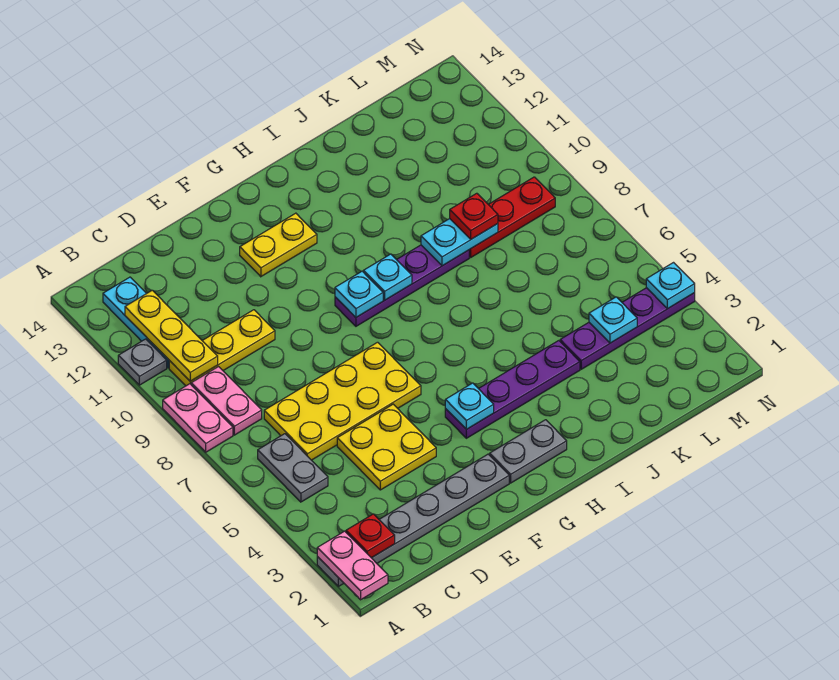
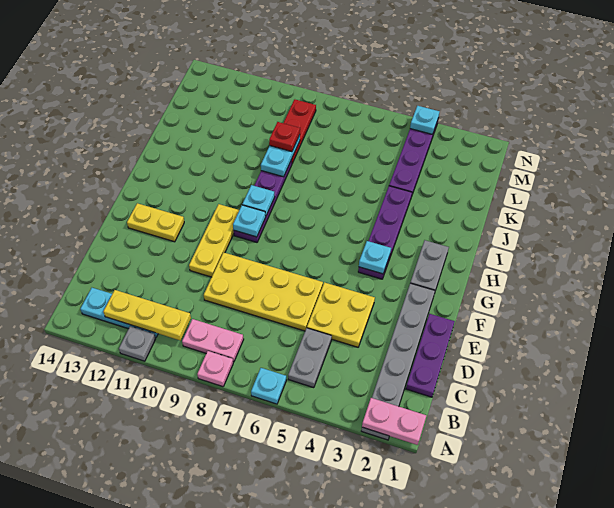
pink plate A8:A9 level 1 -> pink plate A8 level 1
red plate B2 level 2 -> none
grey plate B5:B6 level 1 -> grey plate B5:C5 level 1
yellow plate B10:D10 level 1 -> yellow plate E10:G10 level 1
none -> purple plate C1:E1 level 1
yellow plate C6:F7 level 1 -> yellow plate D6:E9 level 1
yellow plate F12:G12 level 1 -> yellow plate F12:F13 level 1
cyan plate L4 level 2 -> cyan plate A6 level 1

